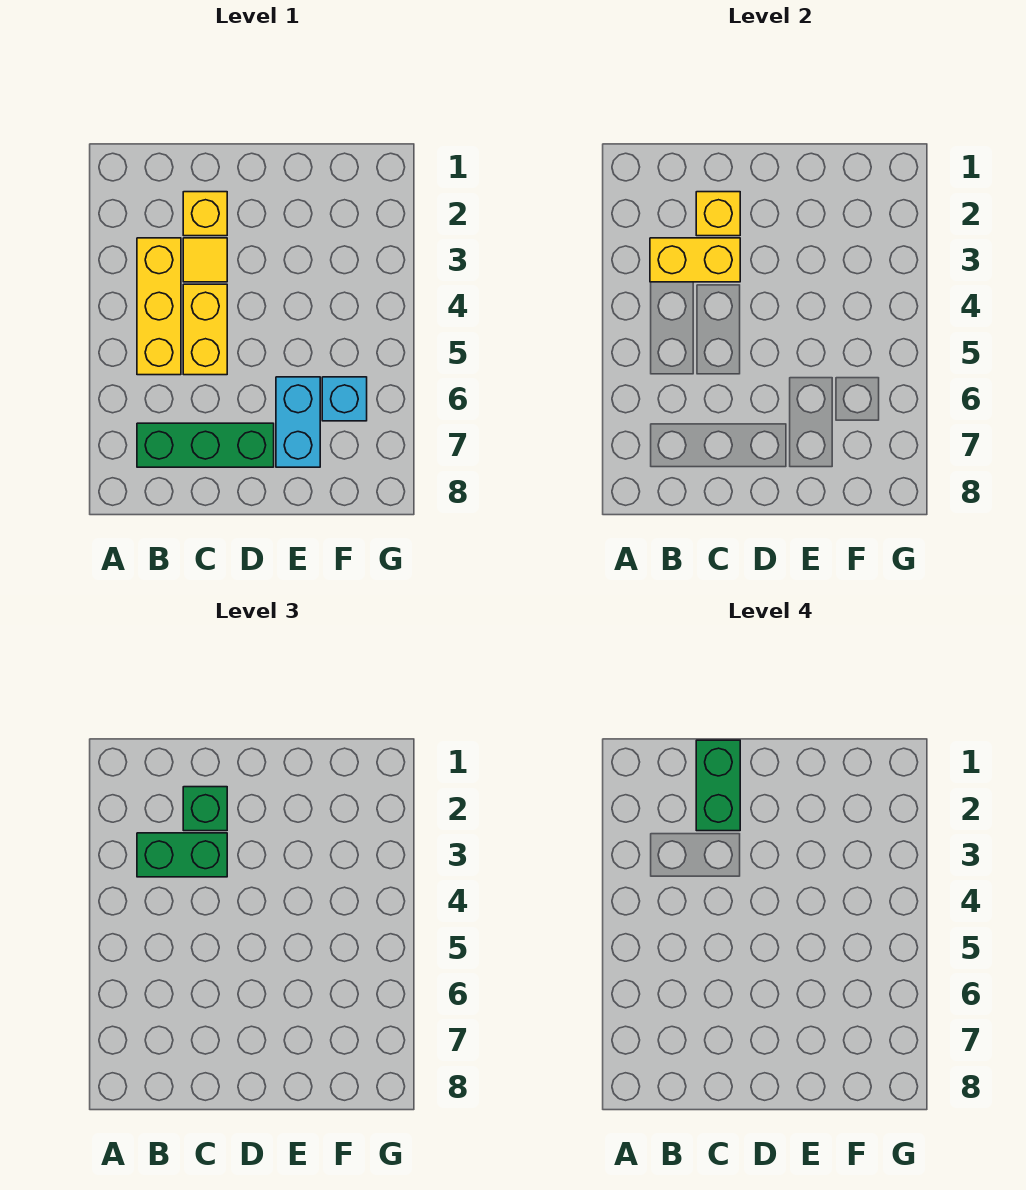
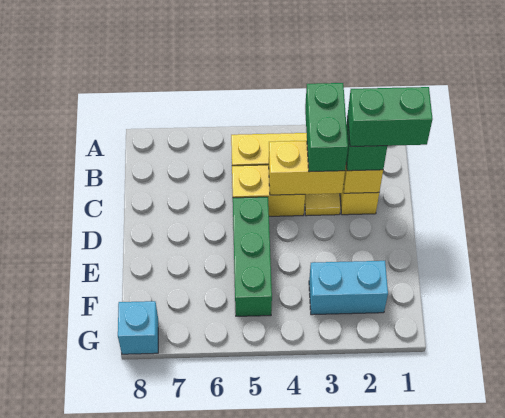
yellow brick B3:C3 level 2 -> yellow brick C3:C4 level 2
green brick B7:D7 level 1 -> green brick D5:F5 level 1
cyan brick E6:E7 level 1 -> cyan brick F2:F3 level 1
cyan brick F6 level 1 -> cyan brick G8 level 1

